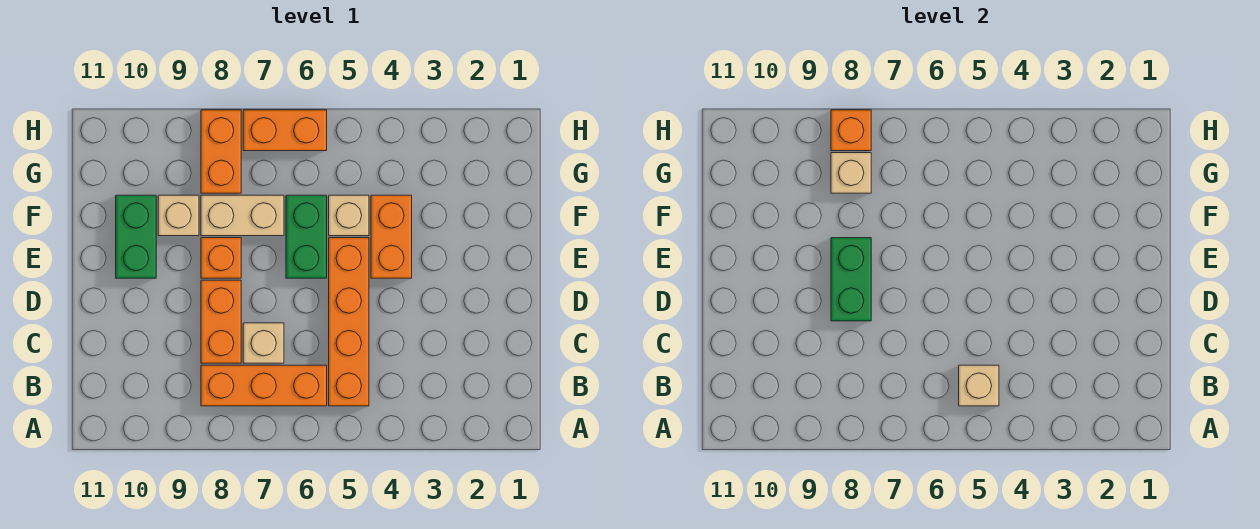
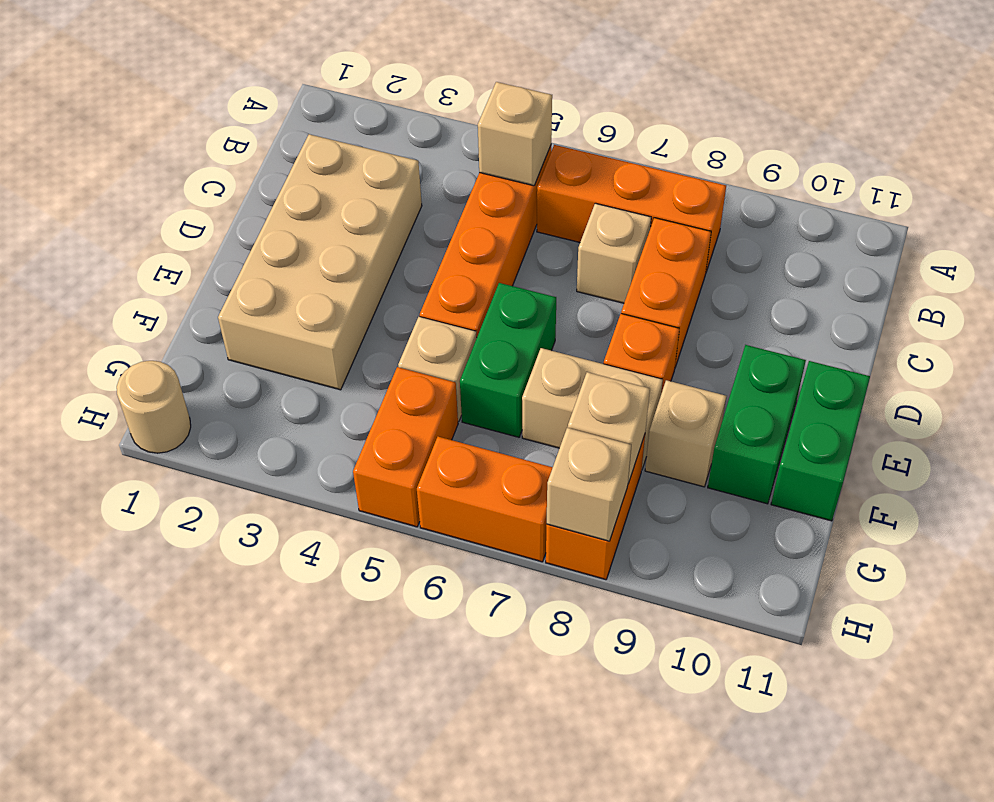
none -> tan brick C2:F3 level 1
green brick D8:E8 level 2 -> green brick E11:F11 level 1
orange brick E4:F4 level 1 -> orange brick G5:H5 level 1
none -> tan round brick H1 level 1
orange brick H8 level 2 -> tan brick H8 level 2

